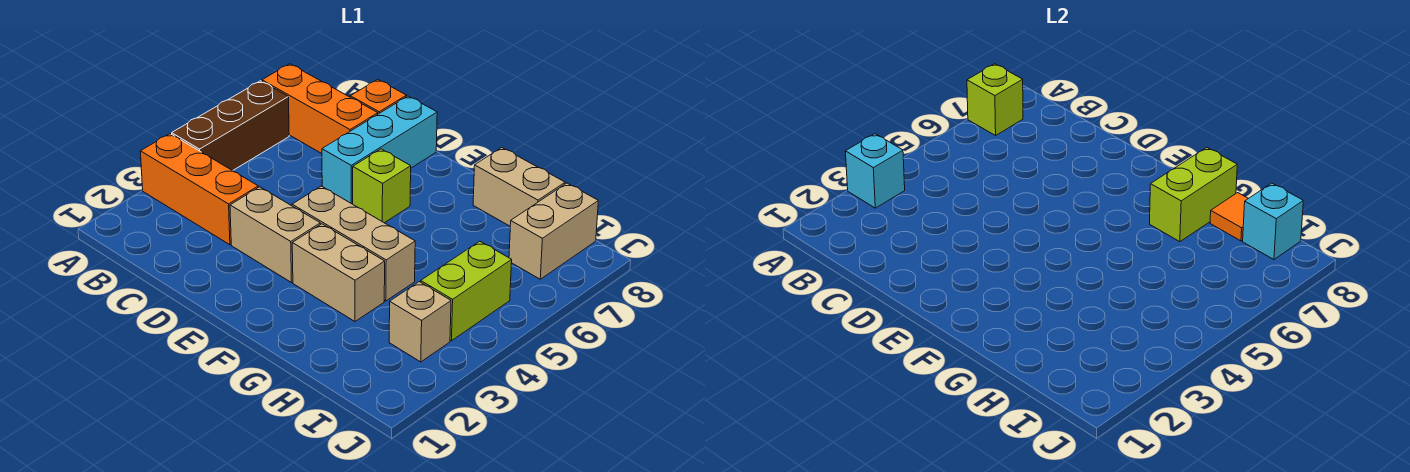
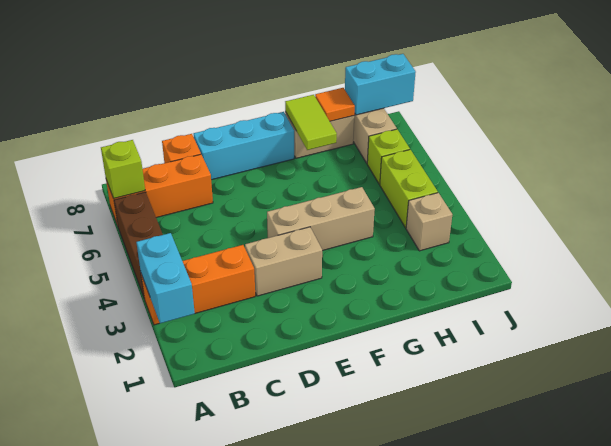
cyan brick A3 level 2 -> cyan brick A2:A3 level 2
cyan brick D6:D8 level 1 -> cyan brick D8:F8 level 1
lime brick E6 level 1 -> lime brick I6 level 1
tan brick F3:G3 level 1 -> none
lime brick G7:G8 level 2 -> lime tile G7:G8 level 2
cyan brick I8 level 2 -> cyan brick I8:J8 level 2

